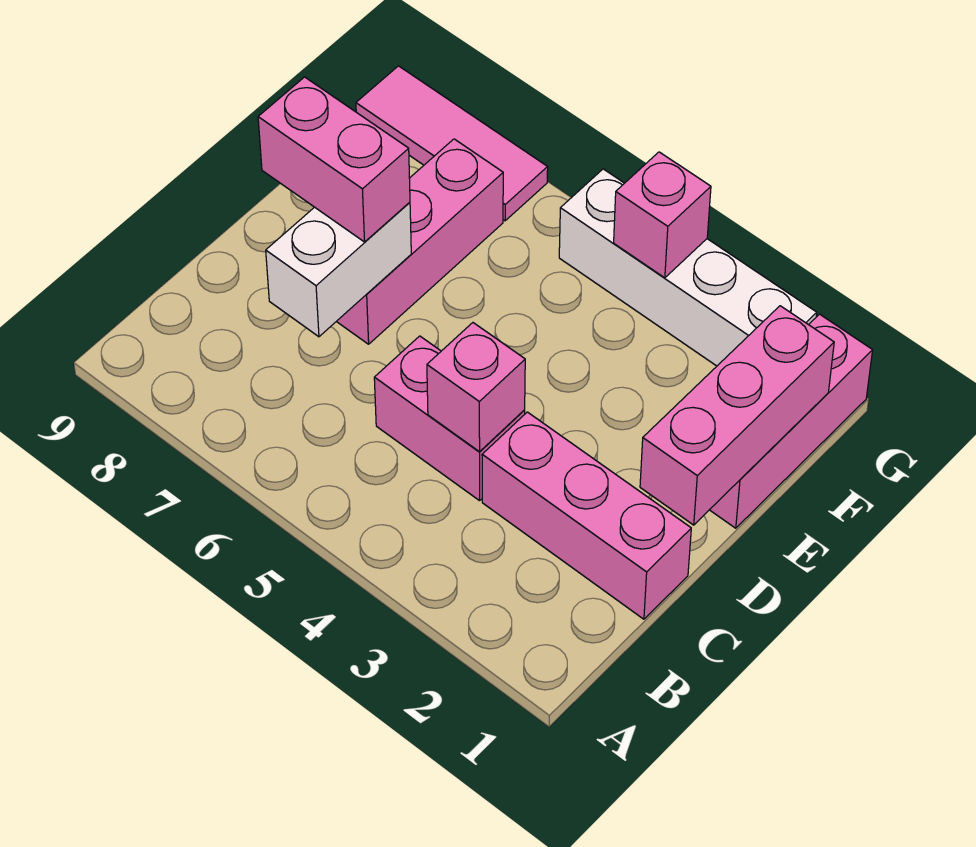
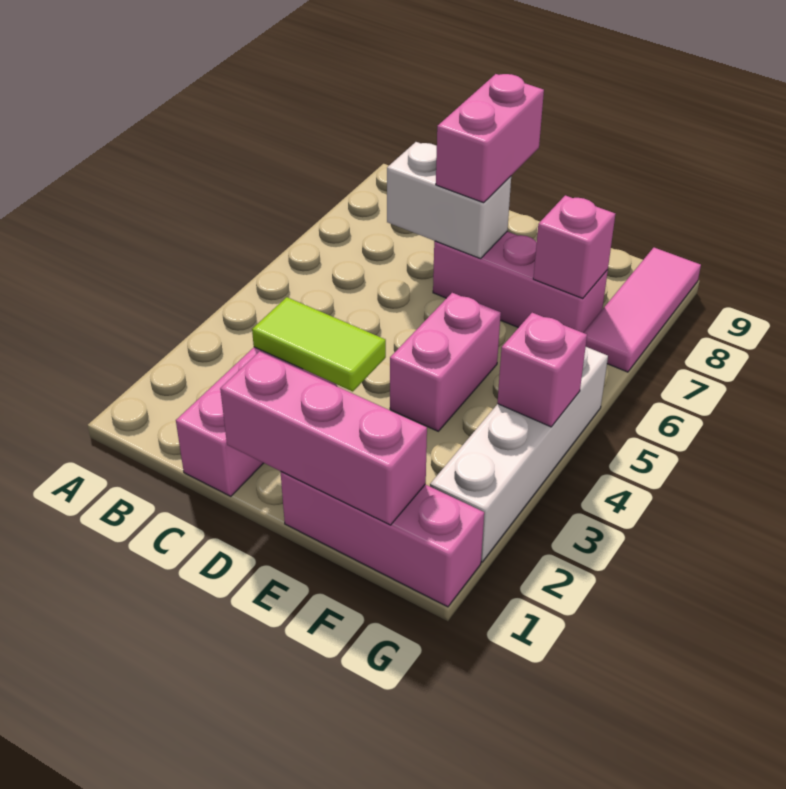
none -> lime tile C3:D3 level 2
pink brick C4:C5 level 1 -> pink brick E4:E5 level 1
pink brick C4 level 2 -> pink brick F7 level 2

